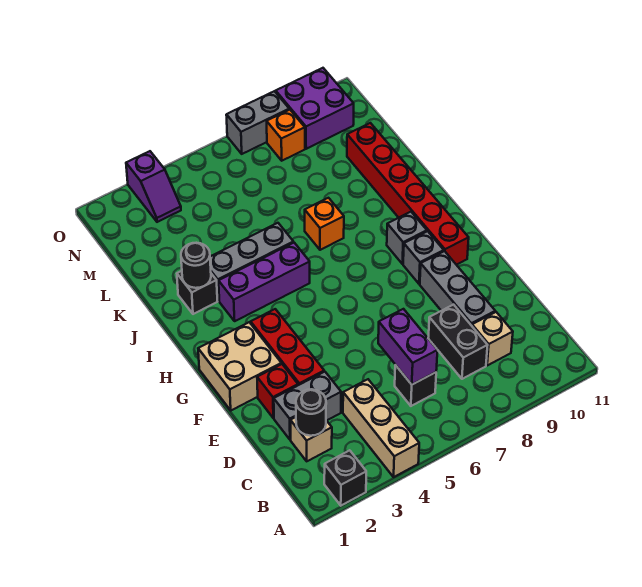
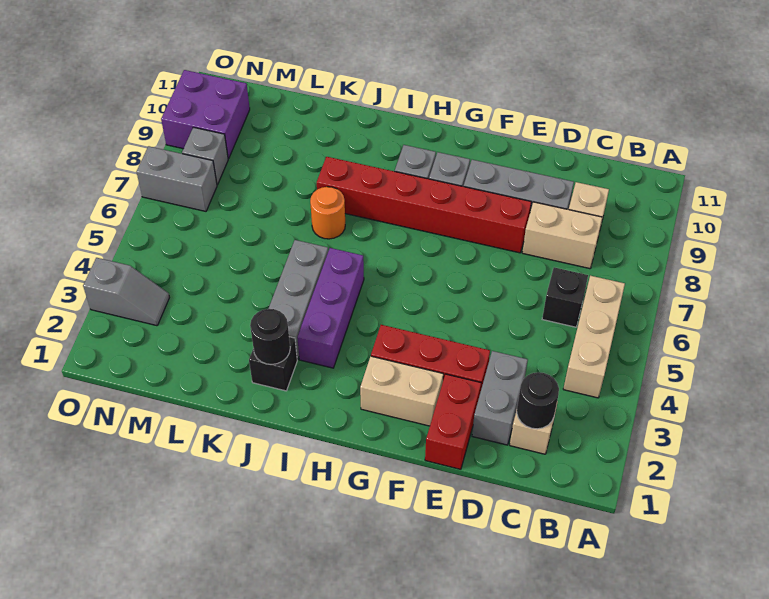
black brick A2 level 1 -> none
tan brick A4:C4 level 1 -> tan brick B4:B6 level 1
purple brick C6:D6 level 2 -> none
black brick C8:D8 level 1 -> tan brick C8:D8 level 1
red brick E2 level 1 -> red brick E1:E2 level 1
tan brick F1:G2 level 1 -> tan brick F2:G2 level 1
red brick G10:L10 level 1 -> red brick E8:J8 level 1
orange brick J7 level 1 -> orange round brick J7 level 1
purple slope N3:O3 level 1 top O -> grey slope N3:O3 level 1 top O
orange brick N8 level 1 -> grey brick N8 level 1
grey brick O7:O8 level 1 -> grey brick N7:O7 level 1

